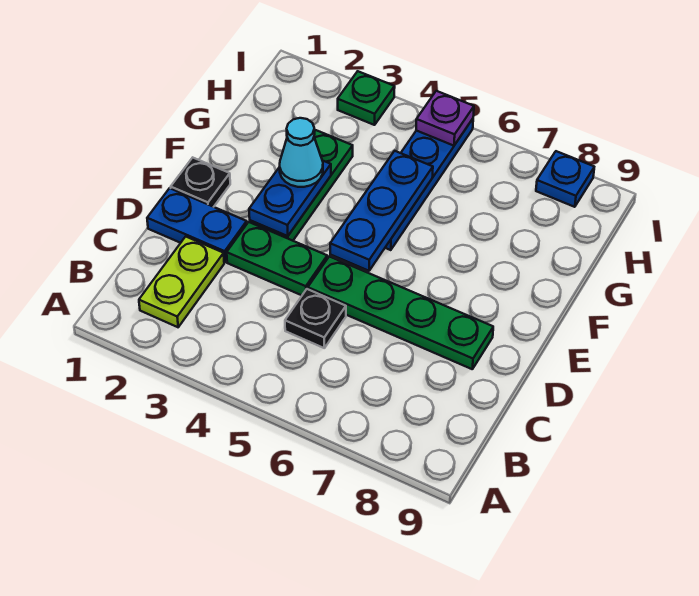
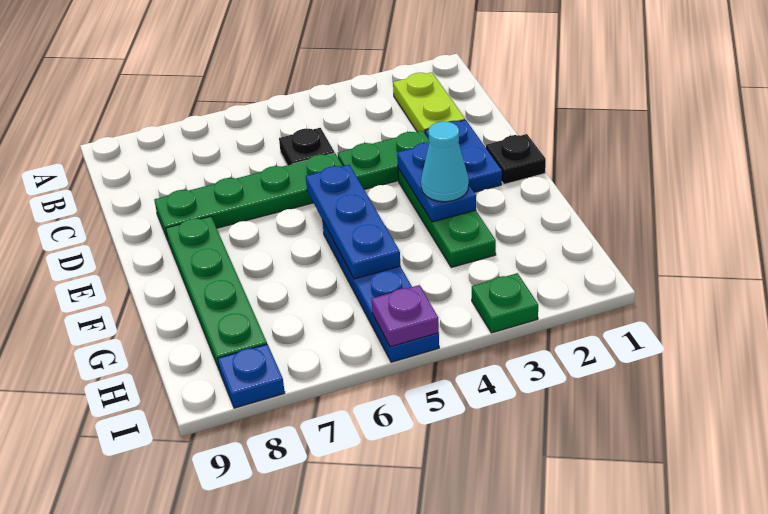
blue plate D1:D2 level 1 -> blue plate D2:E2 level 1
none -> green plate E8:H8 level 1

